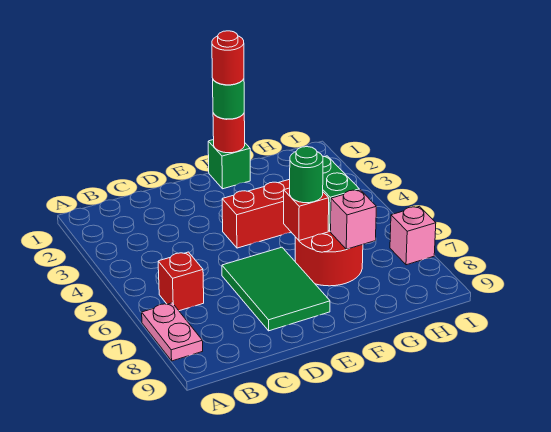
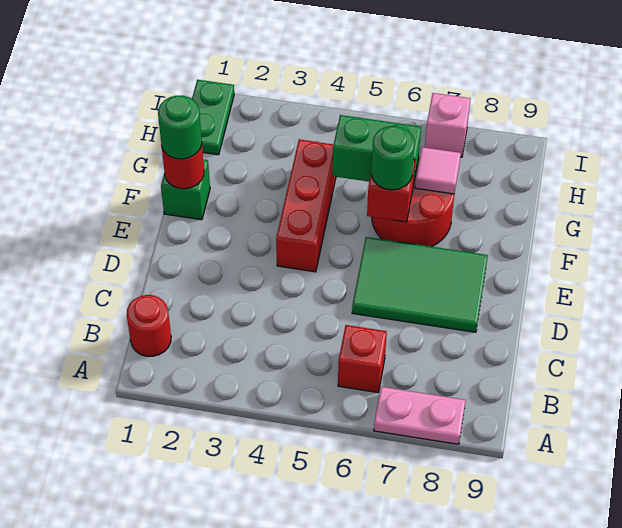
red round brick F1 level 4 -> red round brick B1 level 1
pink brick G7 level 2 -> pink tile G7 level 2
none -> green plate H1:I1 level 1

